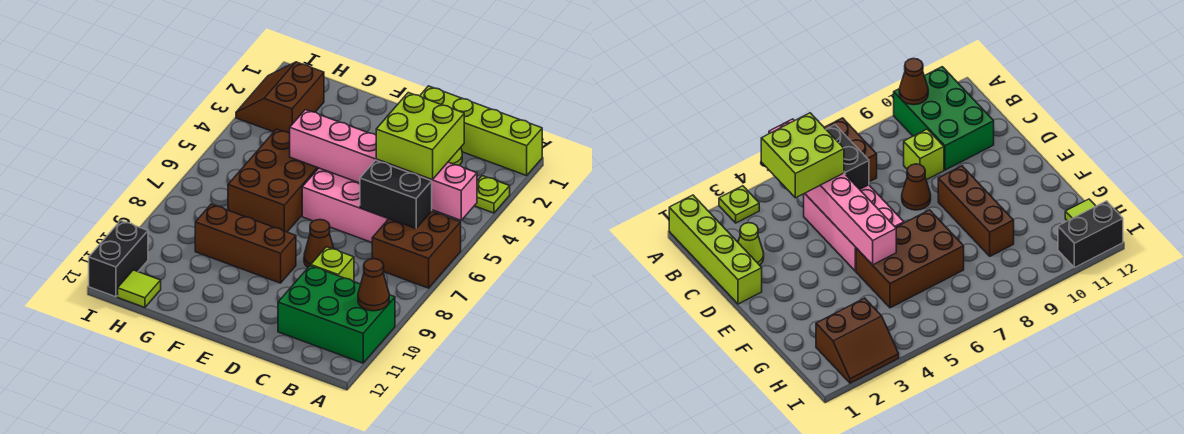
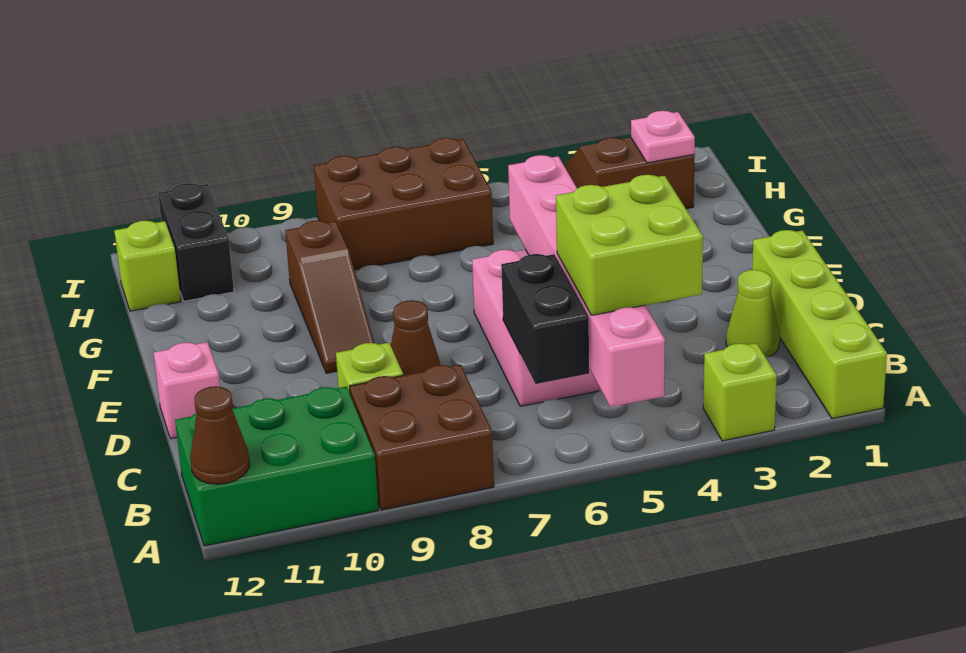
lime plate A3 level 1 -> lime brick A3 level 1
brown brick A6:B7 level 1 -> brown brick A8:B9 level 1
green brick A10:C11 level 1 -> green brick A10:B12 level 1
brown cone A10 level 2 -> brown cone A12 level 2
none -> pink brick D12 level 1
brown brick E9:G9 level 1 -> brown slope E9:G9 level 1 top G
brown brick F5:G7 level 1 -> brown brick H6:I8 level 1
none -> pink plate H2 level 2
lime tile H12 level 1 -> lime brick H12 level 1
black brick I11:I12 level 1 -> black brick H11:I11 level 1

